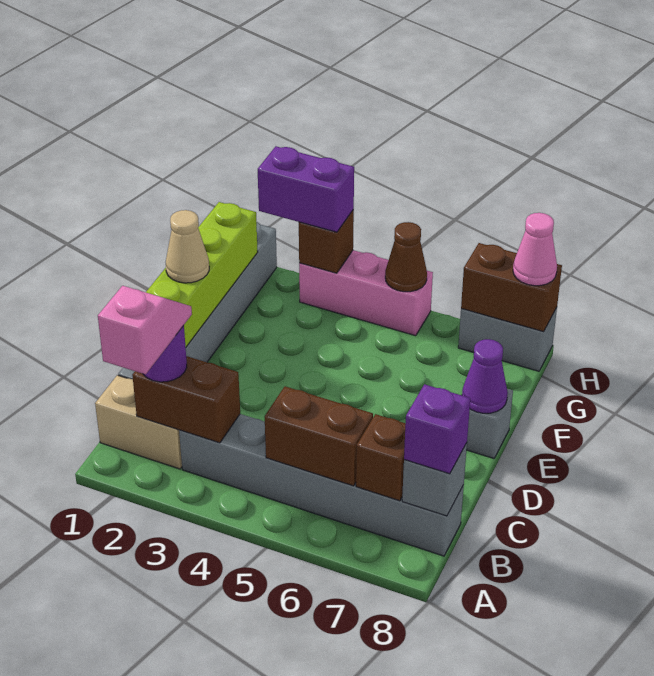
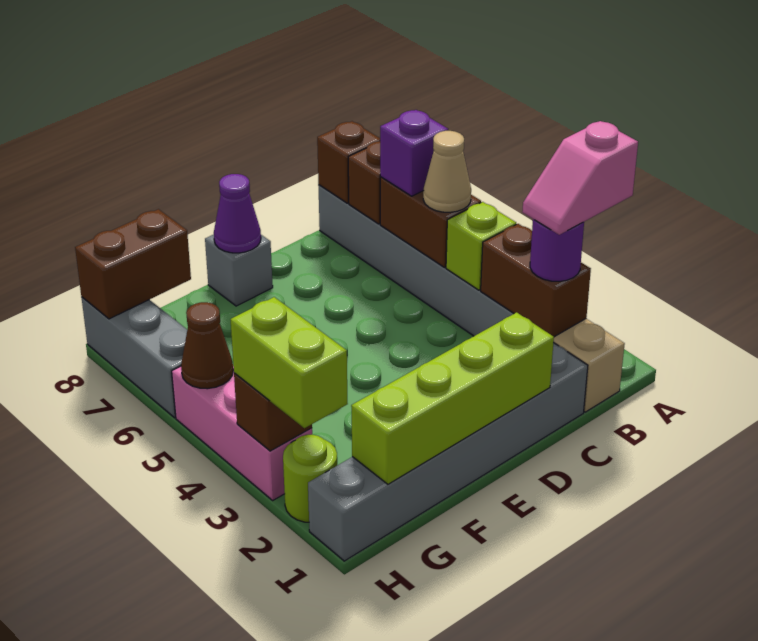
none -> lime brick B4 level 2
grey brick B8 level 2 -> brown brick B8 level 2
purple brick B8 level 3 -> purple brick B6 level 3
tan cone E1 level 3 -> tan cone B5 level 3
none -> lime round brick H2 level 1
purple brick H2:H3 level 3 -> lime brick H2:H3 level 3
grey brick H7:H8 level 1 -> grey brick H6:H8 level 1
brown brick H7:H8 level 2 -> brown brick G8:H8 level 2
pink cone H8 level 3 -> none

